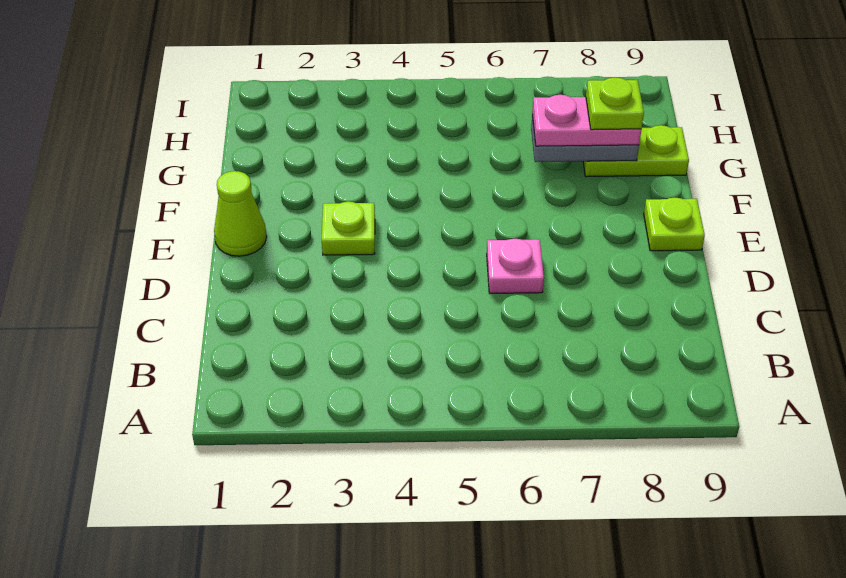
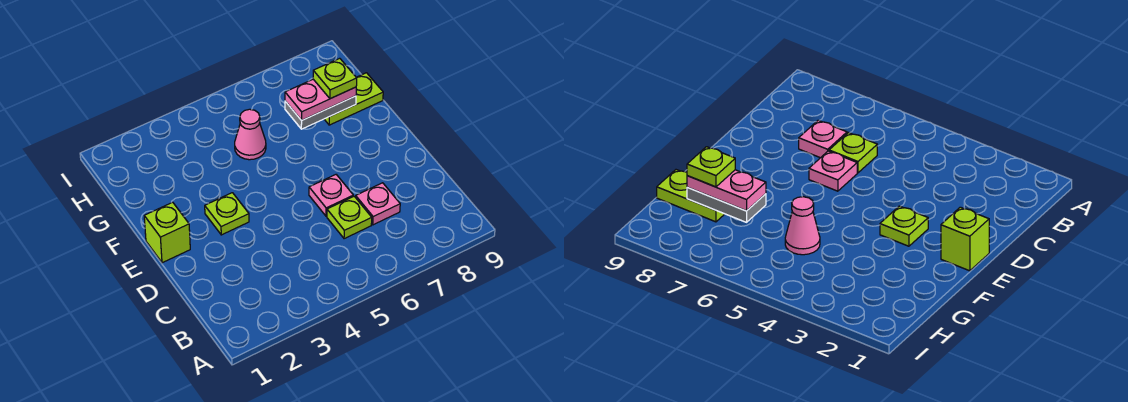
none -> pink plate C7 level 1
lime cone E1 level 1 -> lime brick E1 level 1
lime plate E9 level 1 -> lime plate C6 level 1
none -> pink cone G5 level 1

